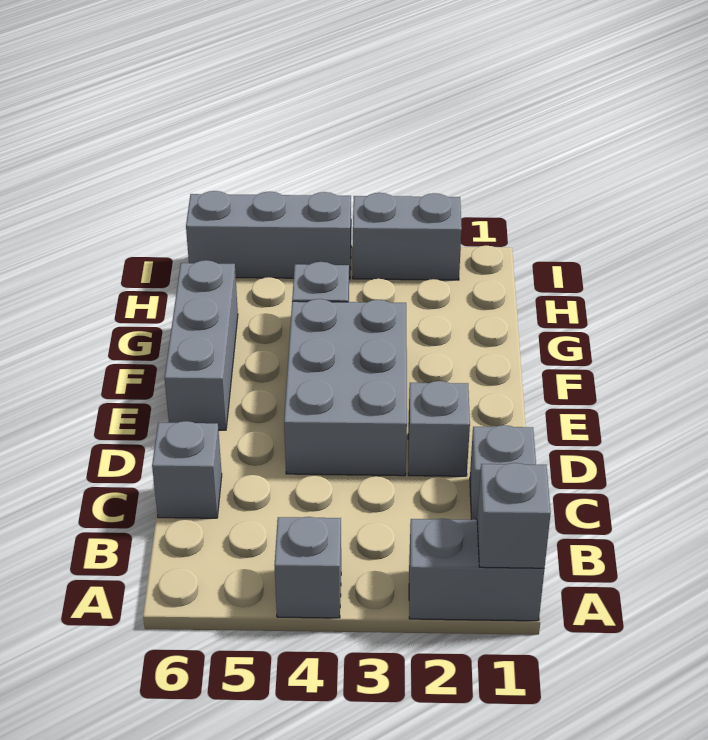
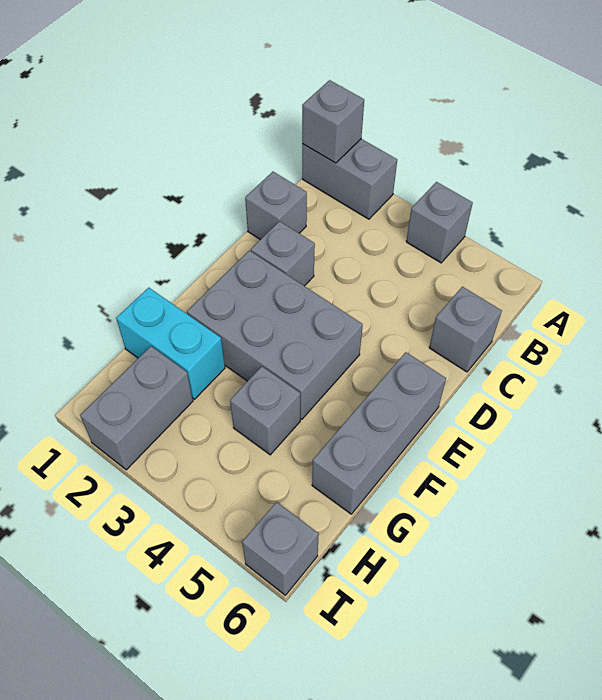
grey brick D3:F4 level 1 -> grey brick E2:F4 level 1
none -> cyan brick G1:G2 level 1
grey brick I2:I3 level 1 -> grey brick H2:I2 level 1
grey brick I4:I6 level 1 -> grey brick I6 level 1

